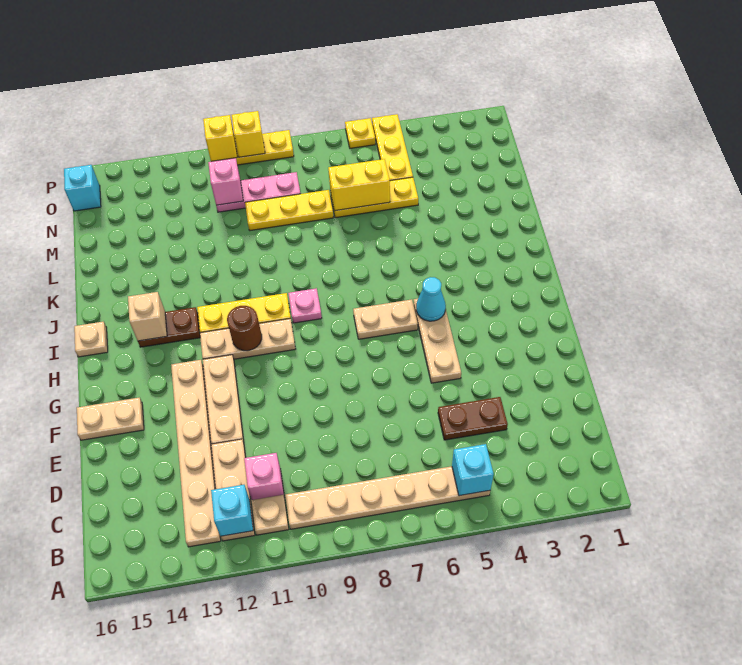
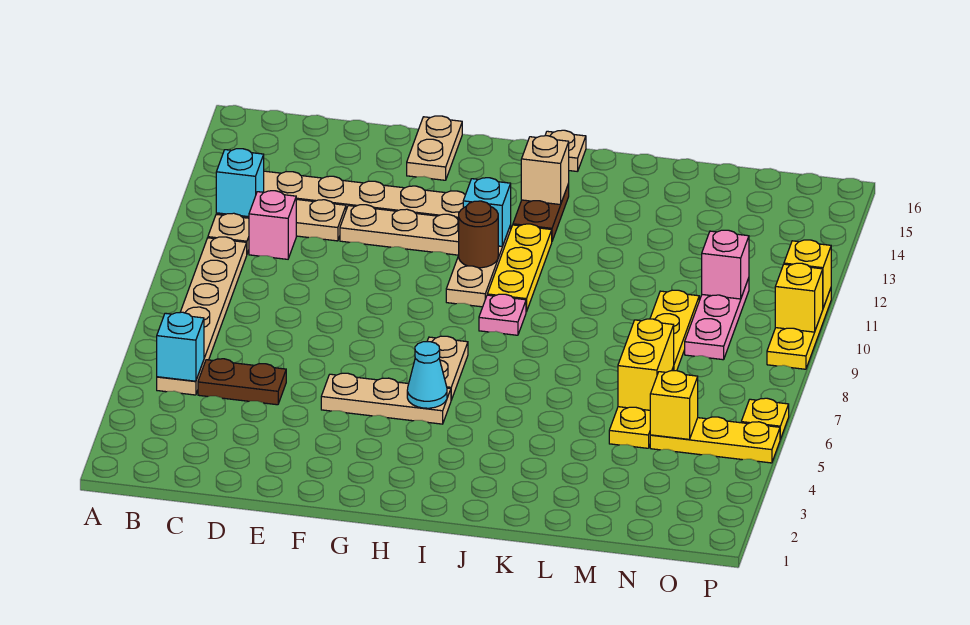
brown plate D4:D5 level 1 -> brown plate C5:D5 level 1
none -> yellow brick N5 level 2
cyan brick O16 level 1 -> cyan brick H12 level 2

